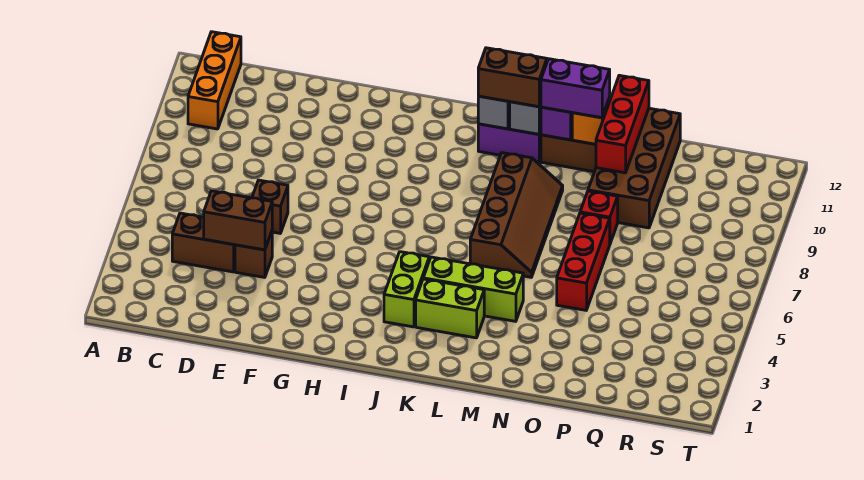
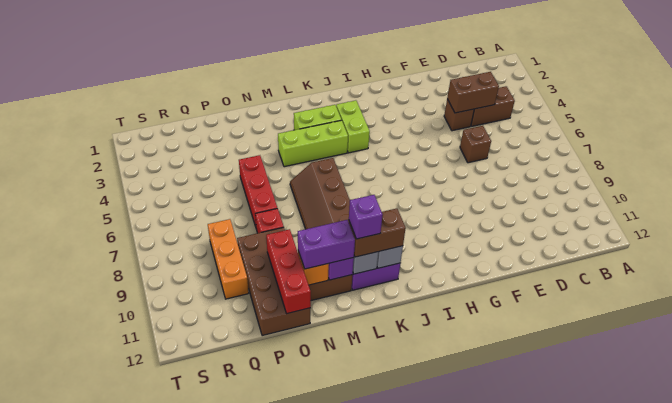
orange brick B10:B12 level 1 -> orange brick Q8:Q10 level 1
none -> purple brick L11 level 4

